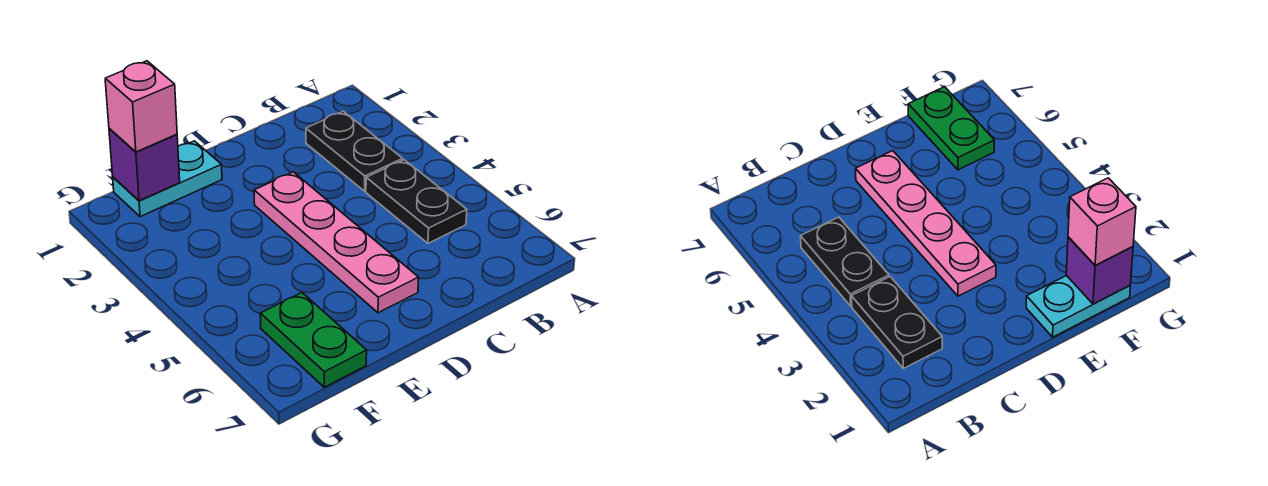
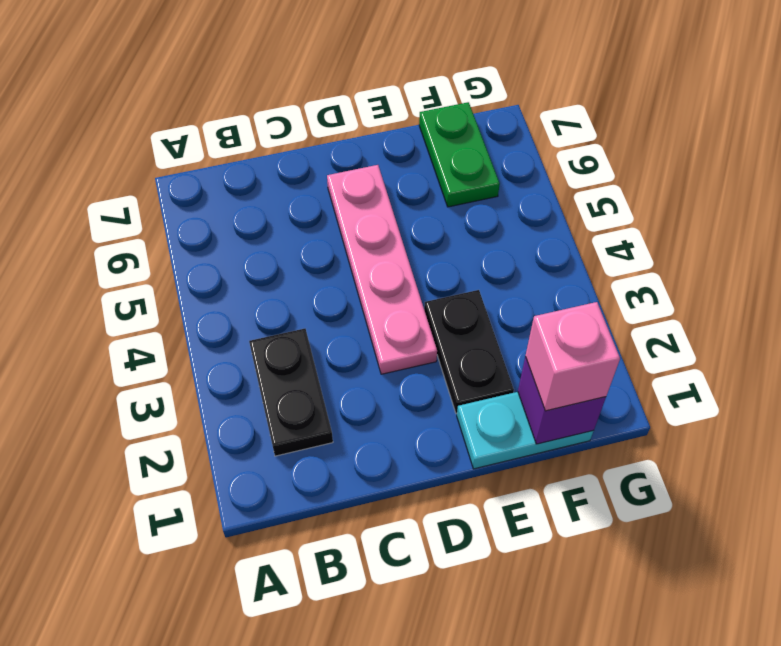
black plate B4:B5 level 1 -> black plate E2:E3 level 1

